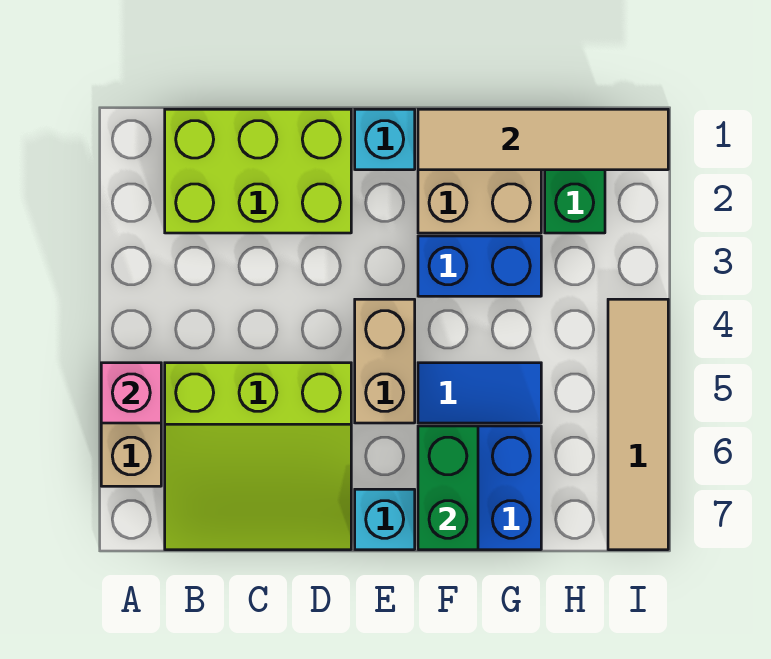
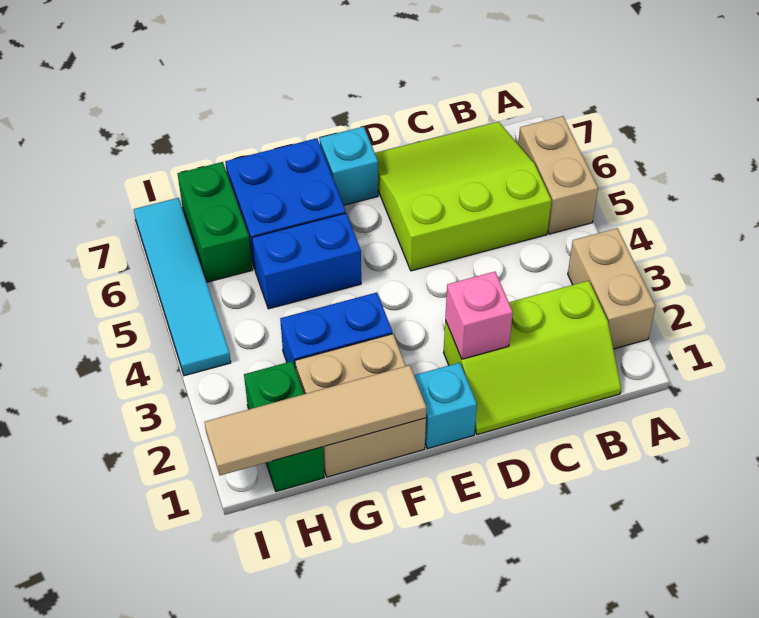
pink brick A5 level 2 -> pink brick D2 level 2
lime brick B1:D2 level 1 -> lime slope B1:D2 level 1 top 2
tan brick E4:E5 level 1 -> tan brick A2:A3 level 1
blue tile F5:G5 level 1 -> blue brick F5:G5 level 1
green brick F6:F7 level 2 -> green brick H6:H7 level 1
tan tile I4:I7 level 1 -> cyan tile I4:I7 level 1

